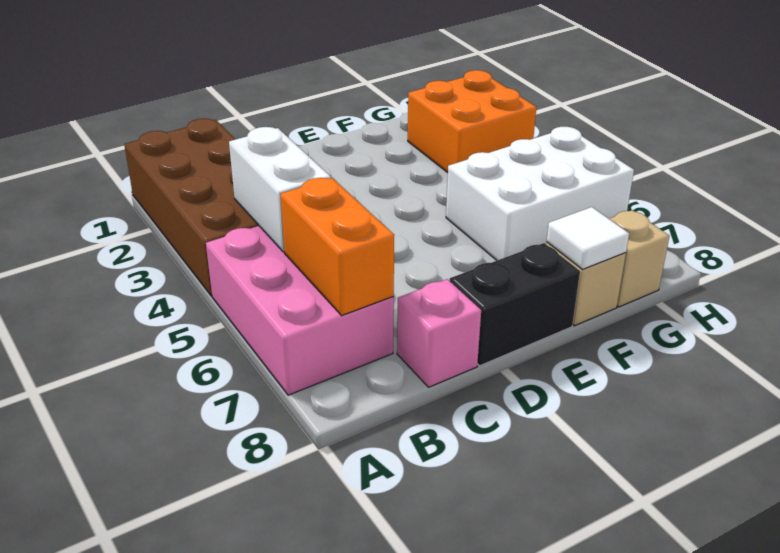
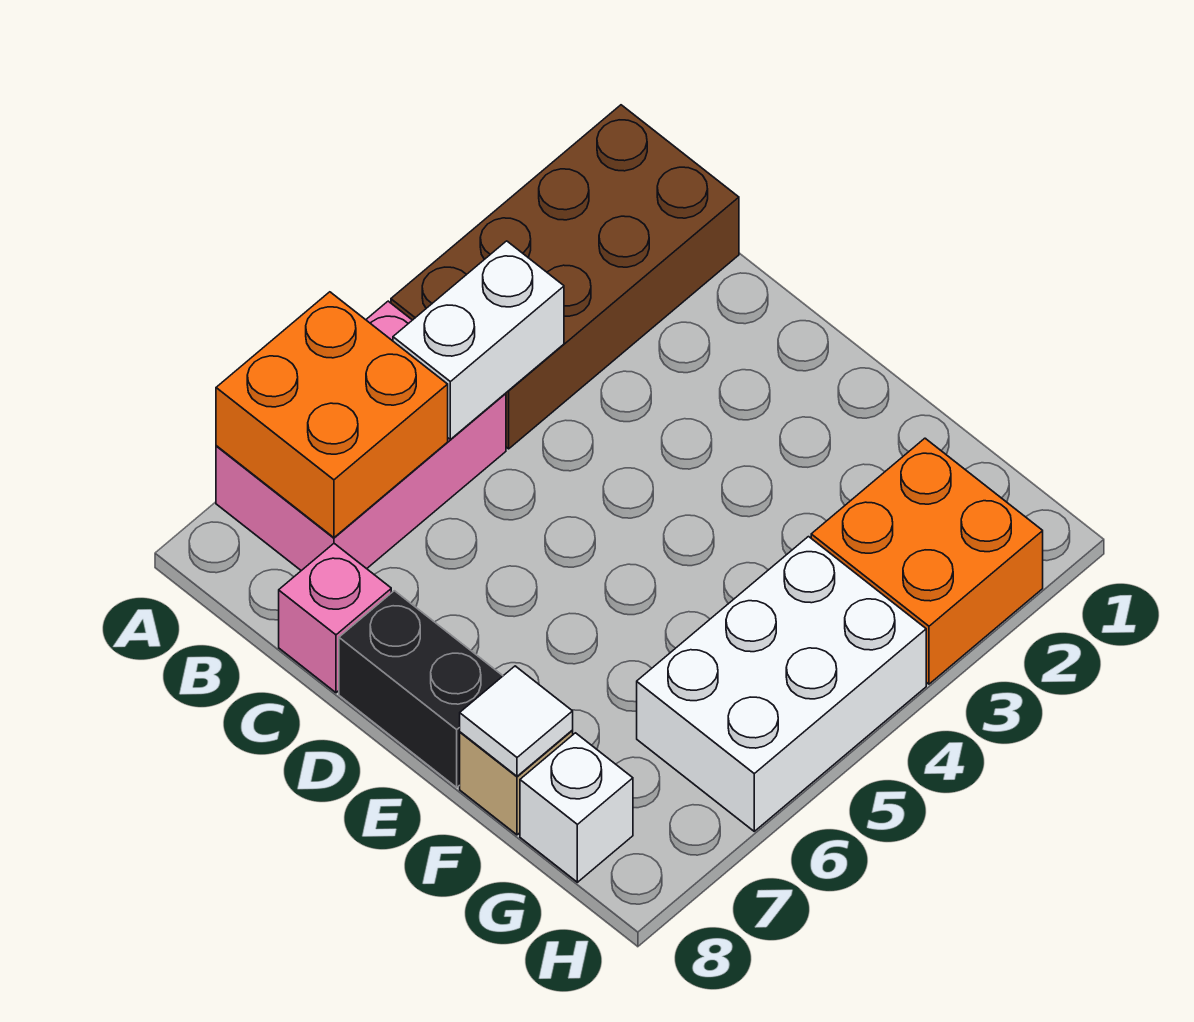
orange brick B6:B7 level 2 -> orange brick A6:B7 level 2
white brick F5:H6 level 1 -> white brick G4:H6 level 1
tan brick G8 level 1 -> white brick G8 level 1

